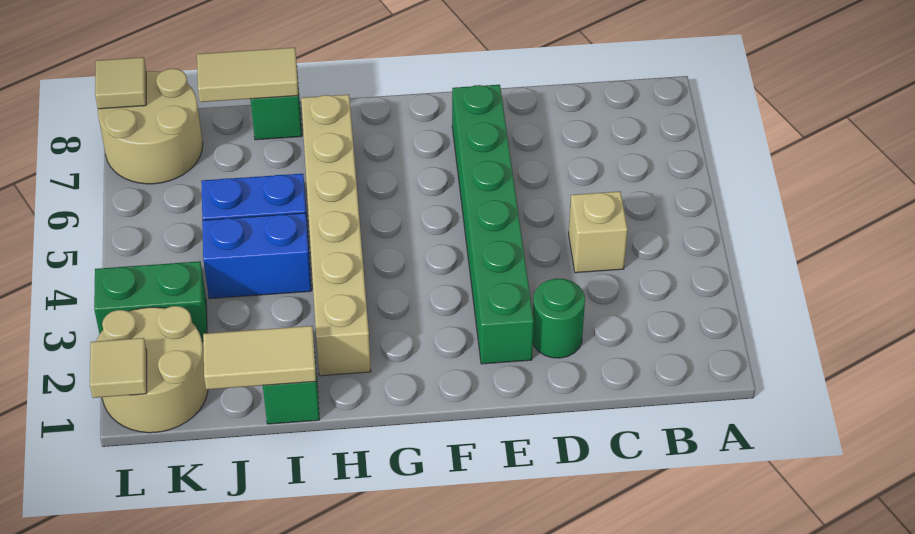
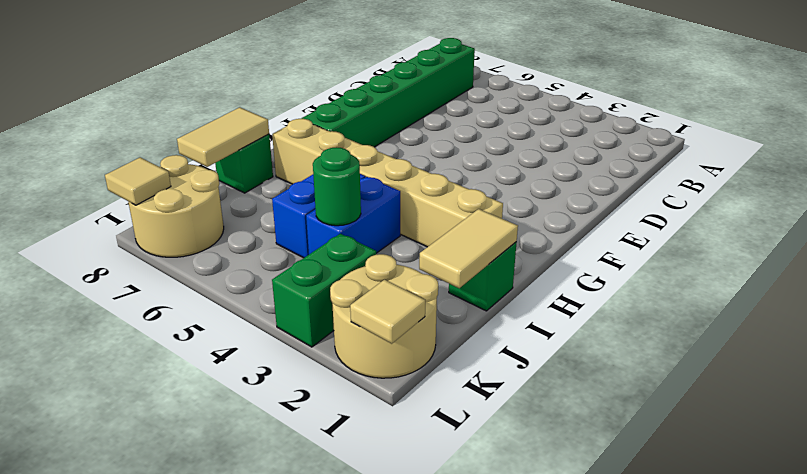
tan brick C4 level 1 -> none
green round brick D2 level 1 -> green round brick J4 level 2
green brick E2:E7 level 1 -> green brick B7:G7 level 1

